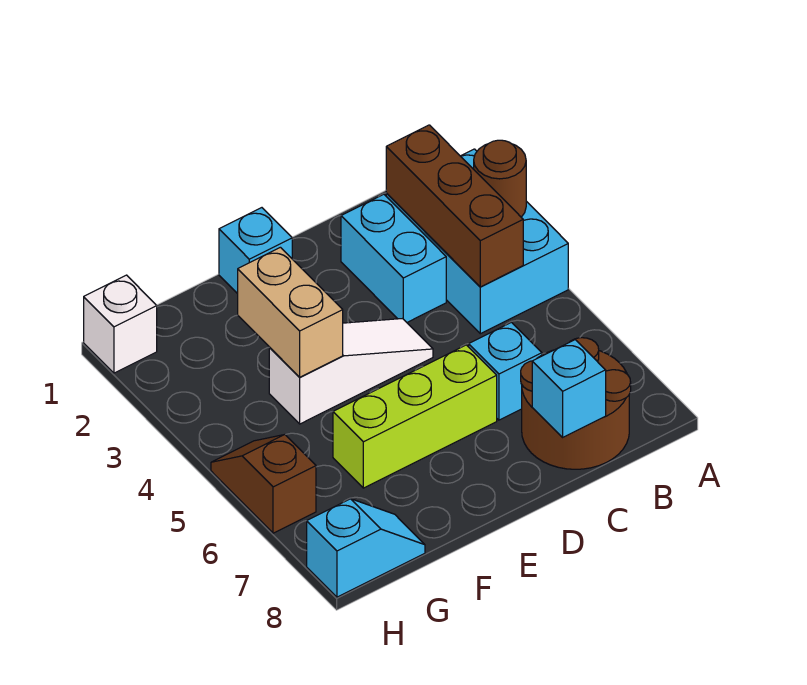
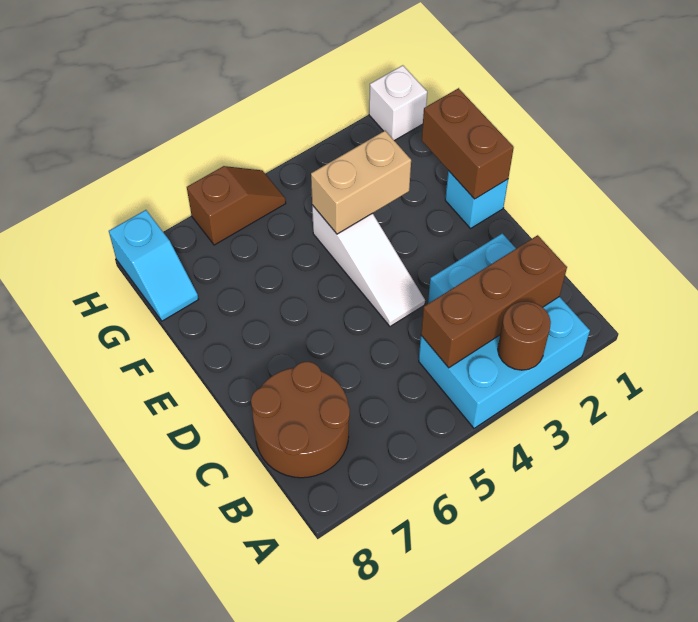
cyan brick C6 level 1 -> none
cyan brick C8 level 2 -> none
lime brick D6:F6 level 1 -> none
none -> brown brick E1:F1 level 2

